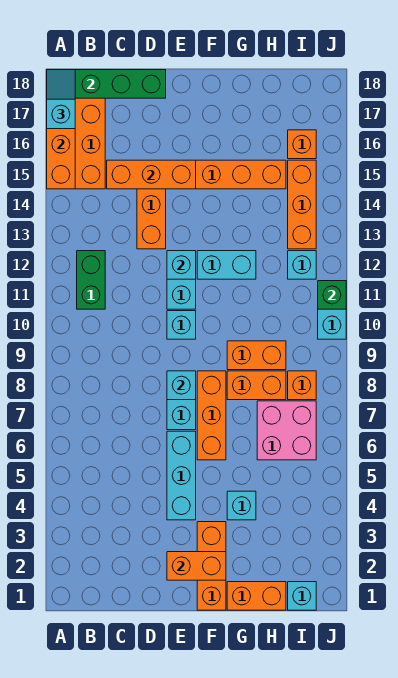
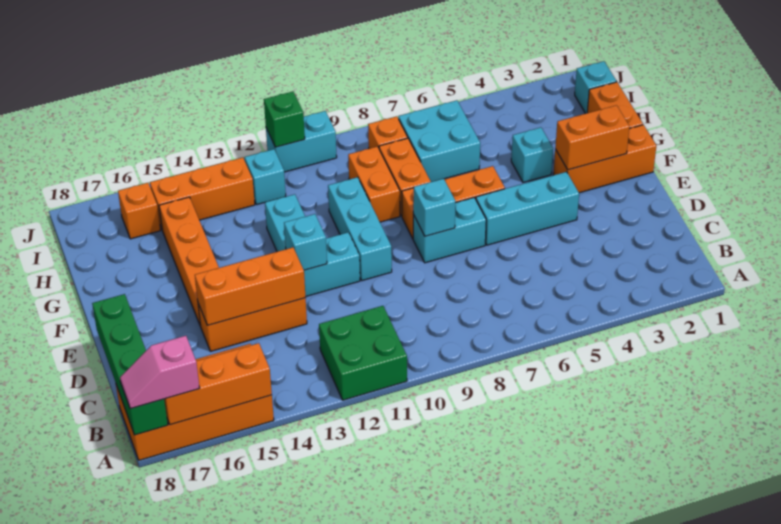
cyan slope A17:A18 level 3 top 17 -> pink slope A17:A18 level 3 top 17
green brick B11:B12 level 1 -> green brick A11:B12 level 1
orange brick C15:E15 level 2 -> orange brick D13:D15 level 2
orange brick E2:F2 level 2 -> orange brick F2:F3 level 2
cyan brick E10 level 1 -> cyan brick E10:G10 level 1
pink brick H6:I7 level 1 -> cyan brick H6:I7 level 1

